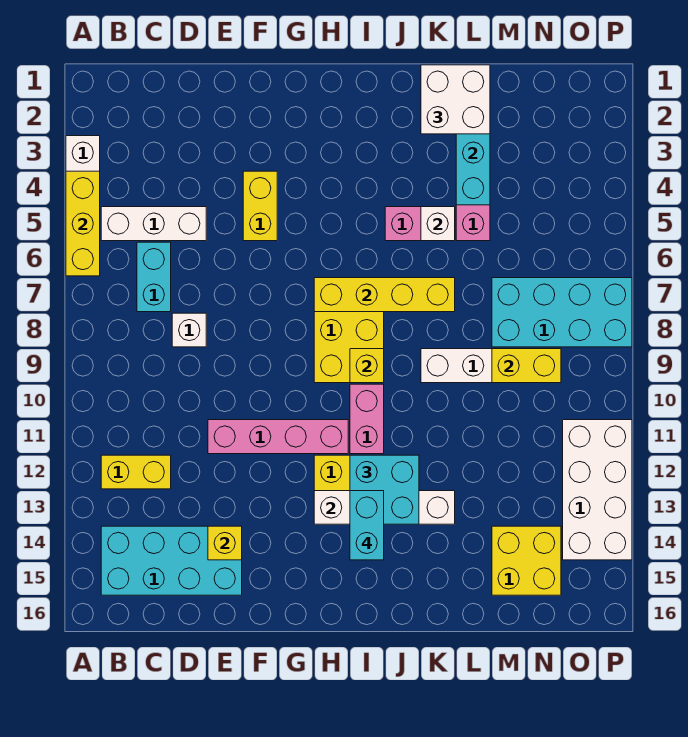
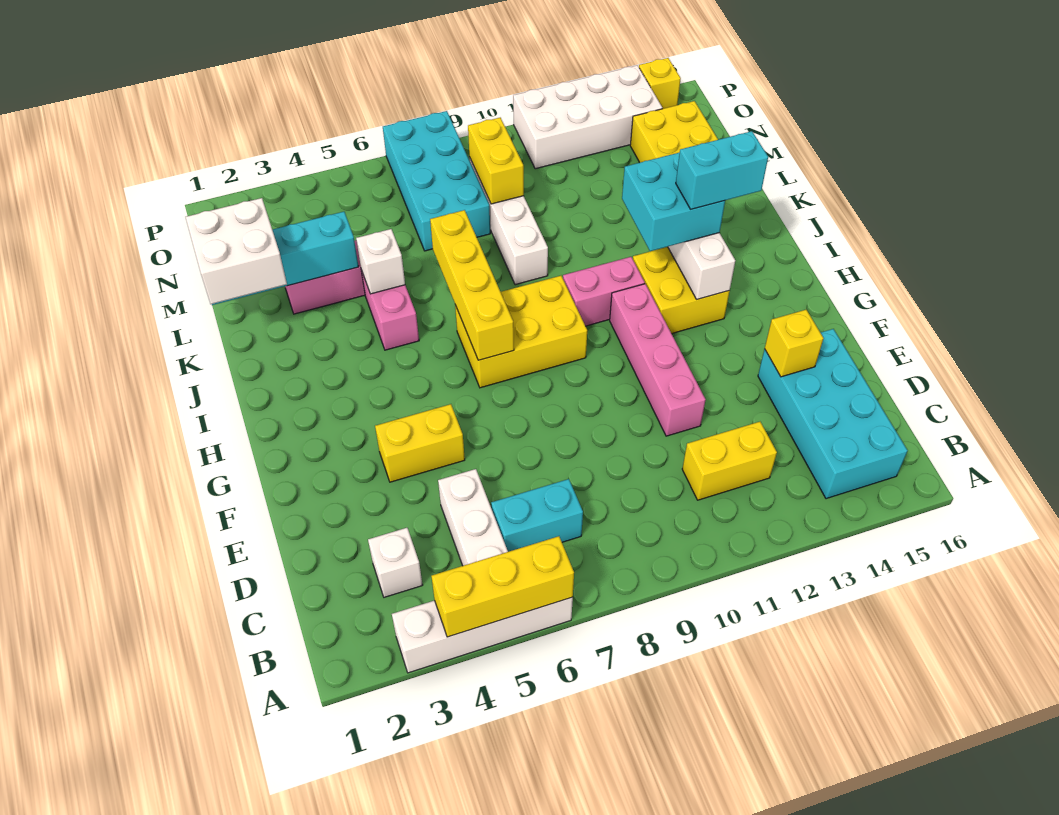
yellow brick B12:C12 level 1 -> yellow brick C11:C12 level 1
white brick D8 level 1 -> white brick C3 level 1
yellow brick I9 level 2 -> yellow brick P15 level 1

